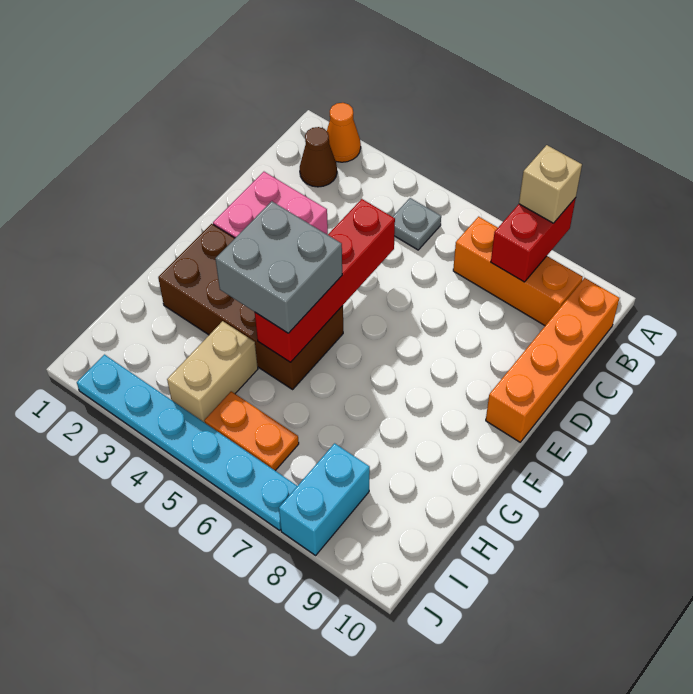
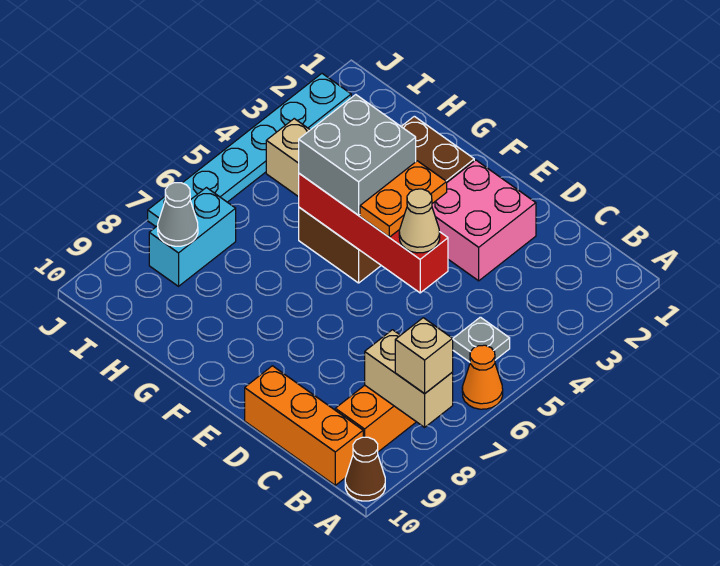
orange cone A2 level 1 -> orange cone A6 level 1
red brick A8:B8 level 2 -> tan brick A8:B8 level 2
brown cone B2 level 1 -> brown cone A10 level 1
orange brick B10:E10 level 1 -> orange brick B10:D10 level 1
none -> tan cone D5 level 3
orange plate I5:I6 level 1 -> orange plate E4:E5 level 3
cyan brick I8:J8 level 1 -> cyan brick I7:I8 level 1
none -> grey cone I8 level 2

